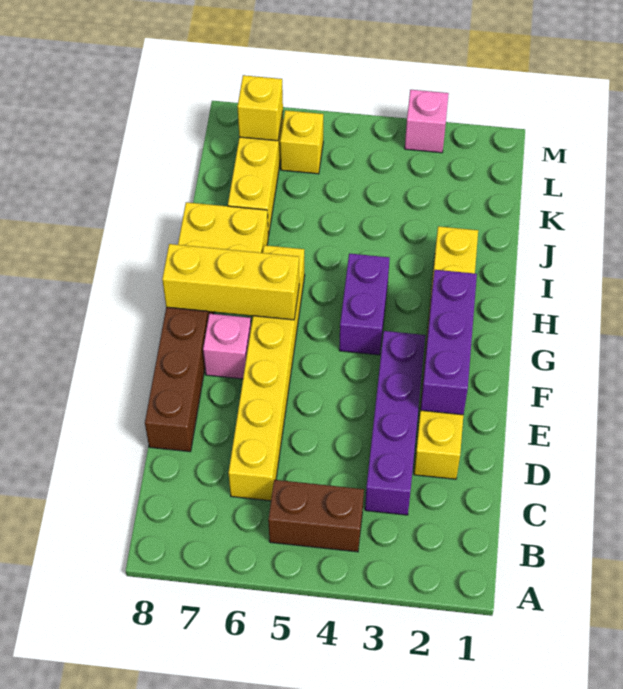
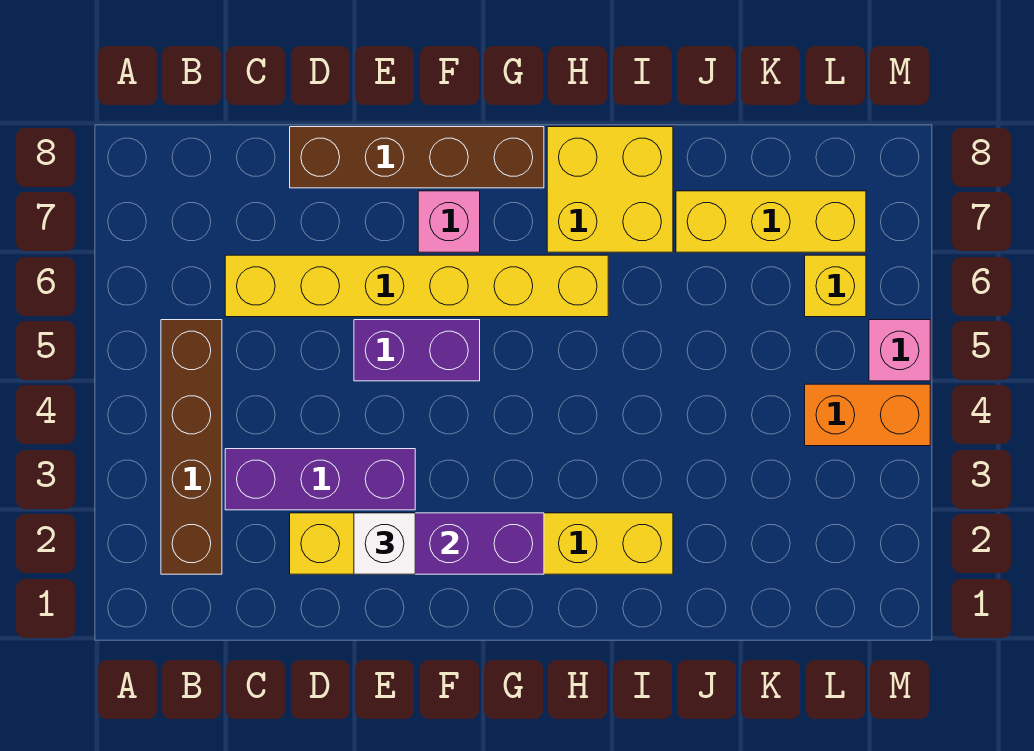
brown brick B4:B5 level 1 -> brown brick B2:B5 level 1
purple brick C3:F3 level 1 -> purple brick C3:E3 level 1
none -> white brick E2 level 3
purple brick G4:H4 level 1 -> purple brick E5:F5 level 1
yellow brick G6:G8 level 2 -> none
none -> orange brick L4:M4 level 1
yellow brick L7 level 2 -> none
pink brick M3 level 1 -> pink brick M5 level 1

